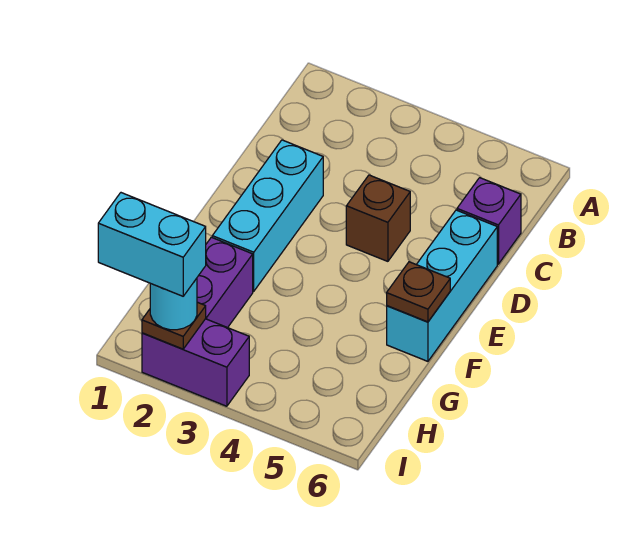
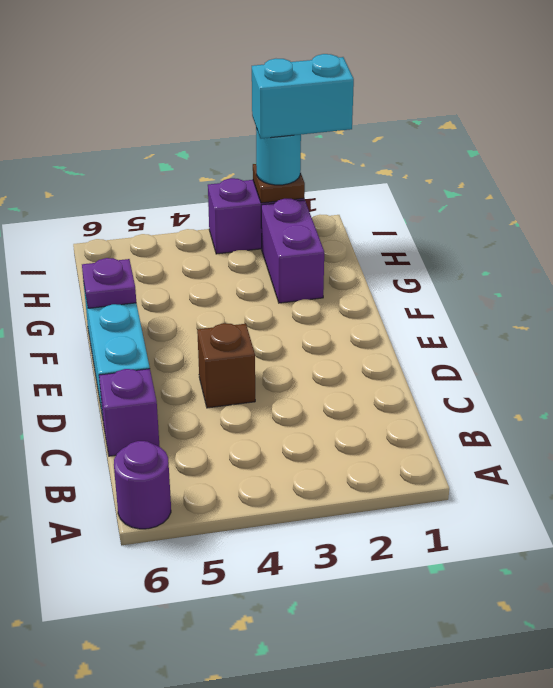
none -> purple round brick A6 level 1
cyan brick D2:F2 level 1 -> none
brown plate F6 level 2 -> purple plate F6 level 2

